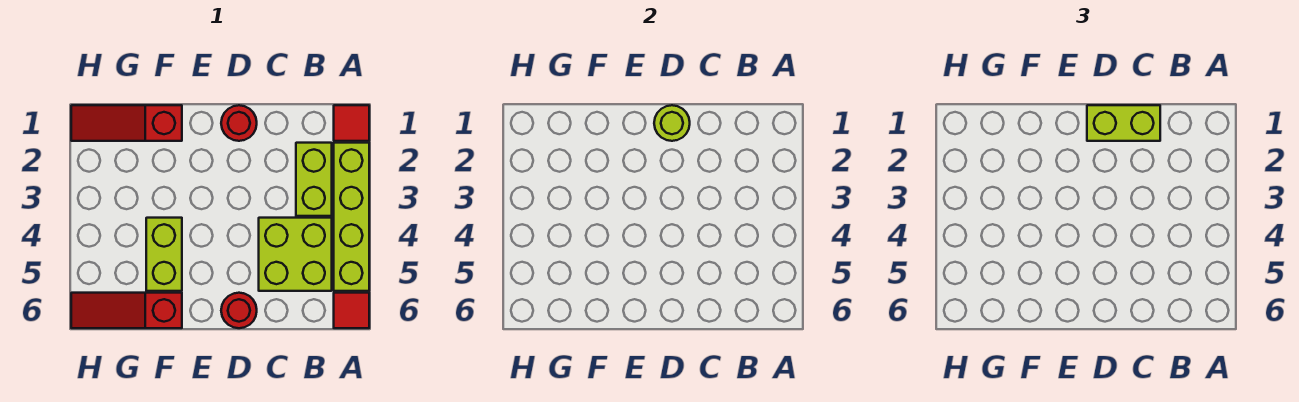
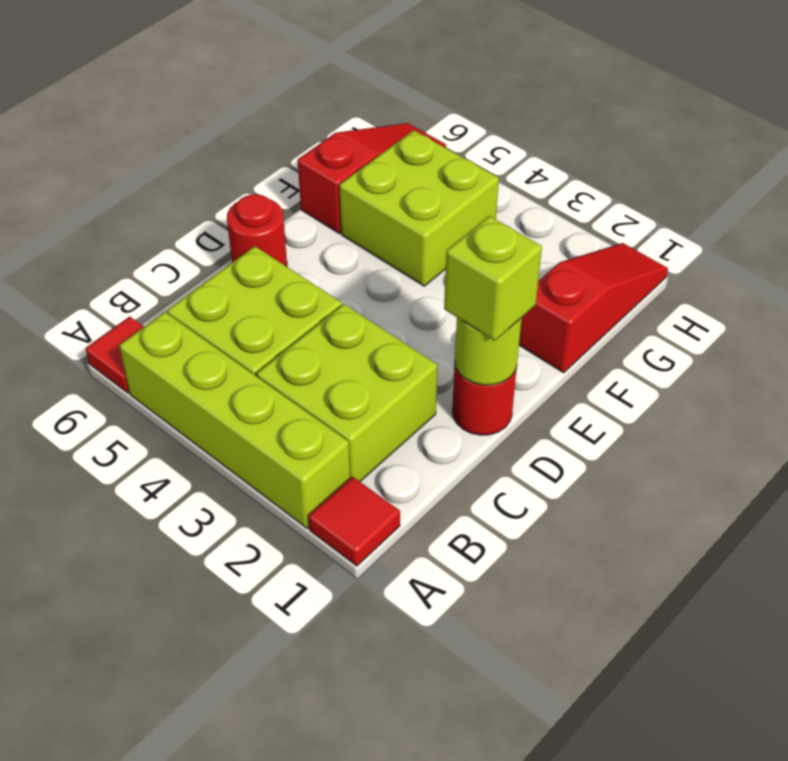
lime brick B2:B3 level 1 -> lime brick B2:C3 level 1
lime brick C1:D1 level 3 -> lime brick D1 level 3
lime brick F4:F5 level 1 -> lime brick F4:G5 level 1

